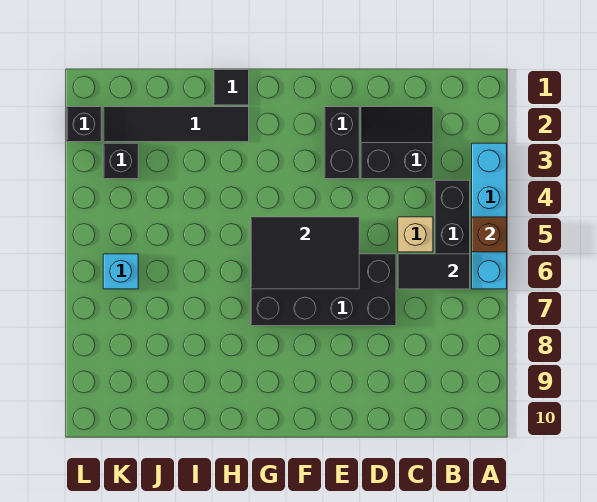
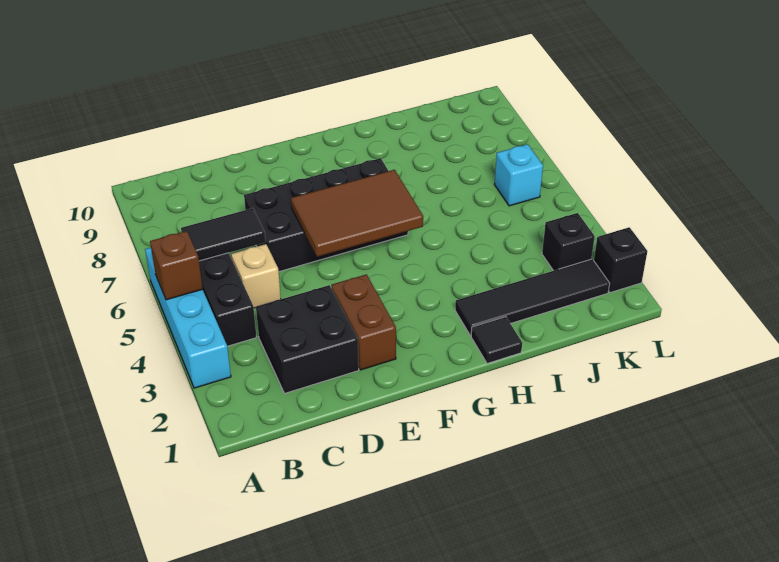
black slope C2:D3 level 1 top 3 -> black brick C2:D3 level 1
black brick E2:E3 level 1 -> brown brick E2:E3 level 1
black tile E5:G6 level 2 -> brown tile E5:G6 level 2

